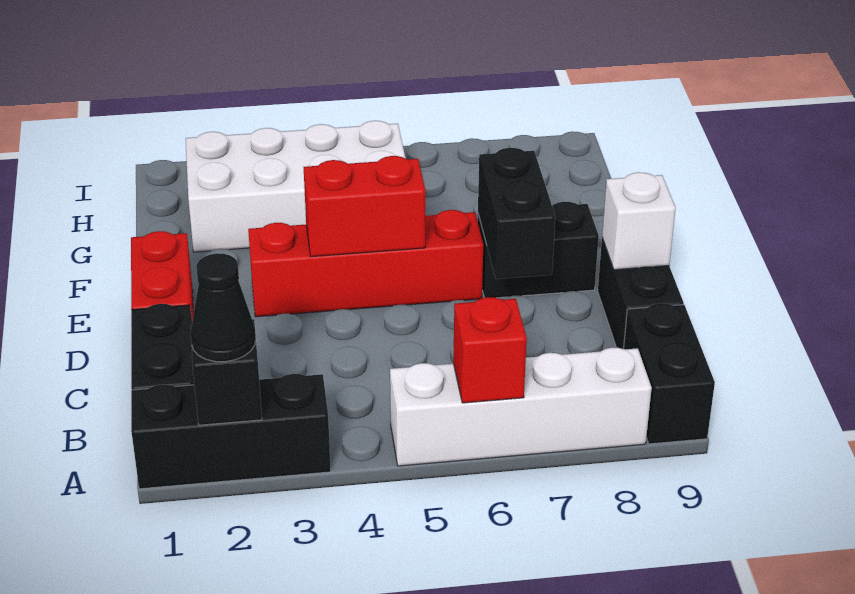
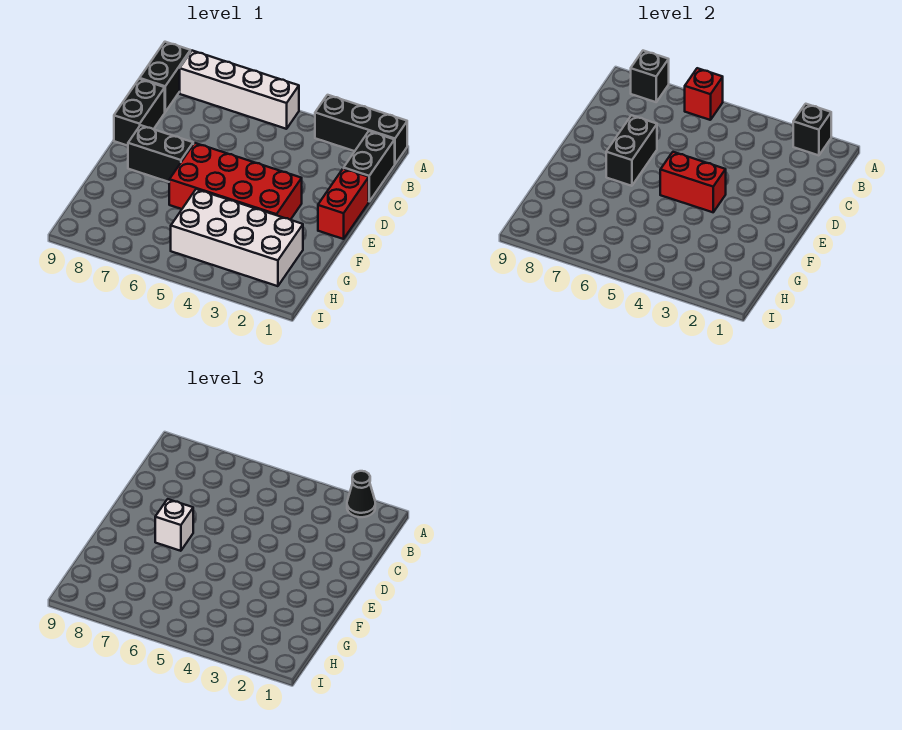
none -> black brick A8 level 2
white brick D9 level 2 -> white brick E7 level 3
red brick E3:E6 level 1 -> red brick E3:F6 level 1

